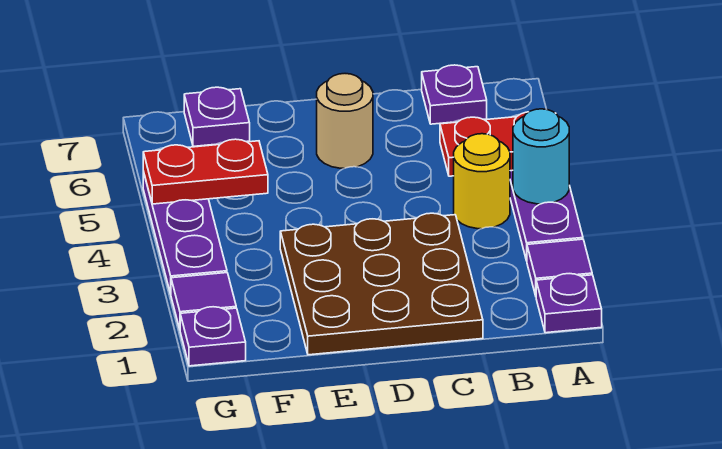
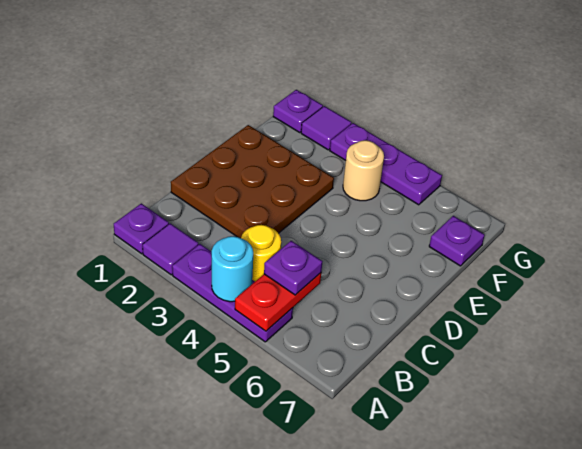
purple plate B7 level 1 -> purple plate B5 level 3
tan round brick D6 level 1 -> tan round brick F4 level 1
red plate F5:G5 level 2 -> none

